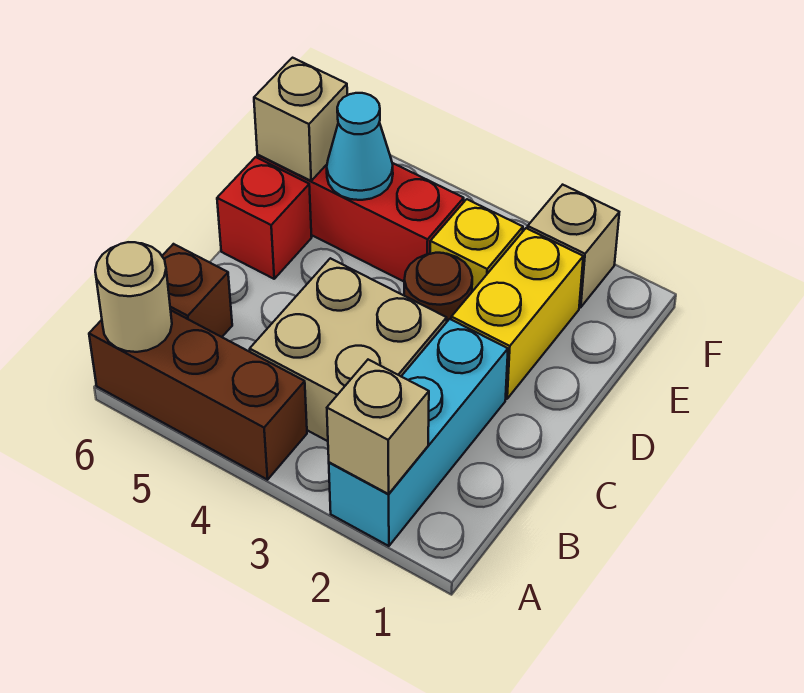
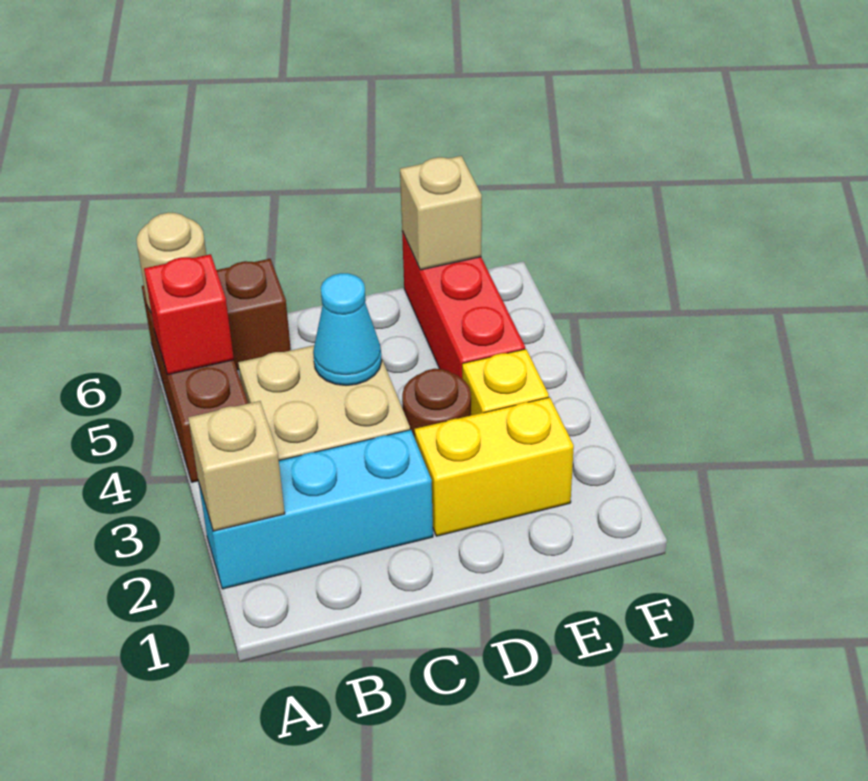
red brick D6 level 1 -> red brick A5 level 2
cyan cone E5 level 2 -> cyan cone C4 level 2
tan brick F2 level 1 -> none

